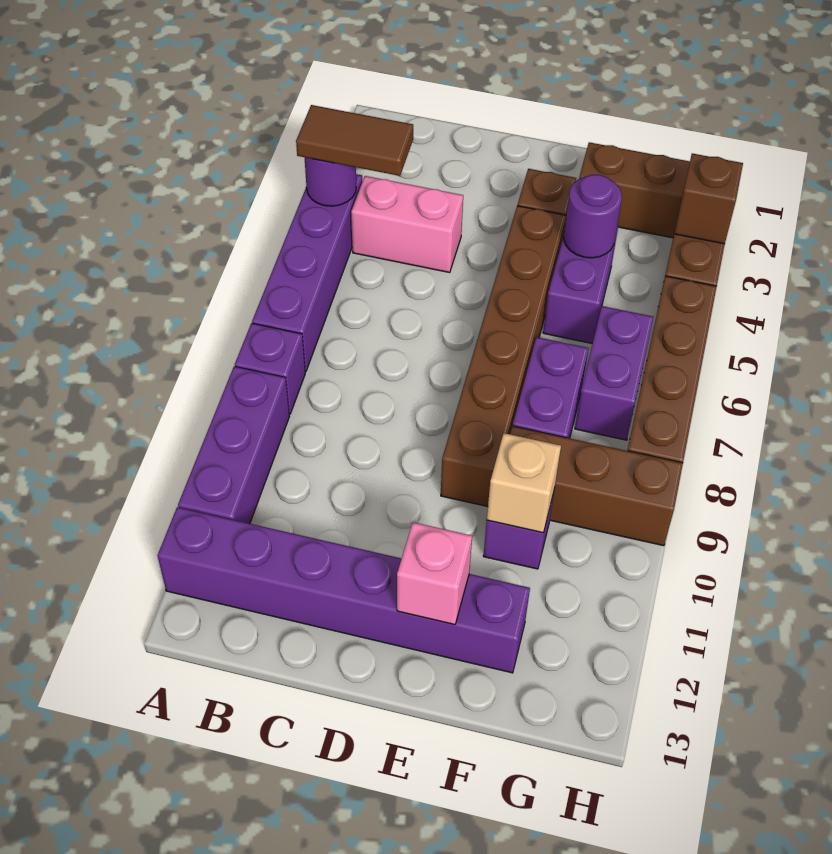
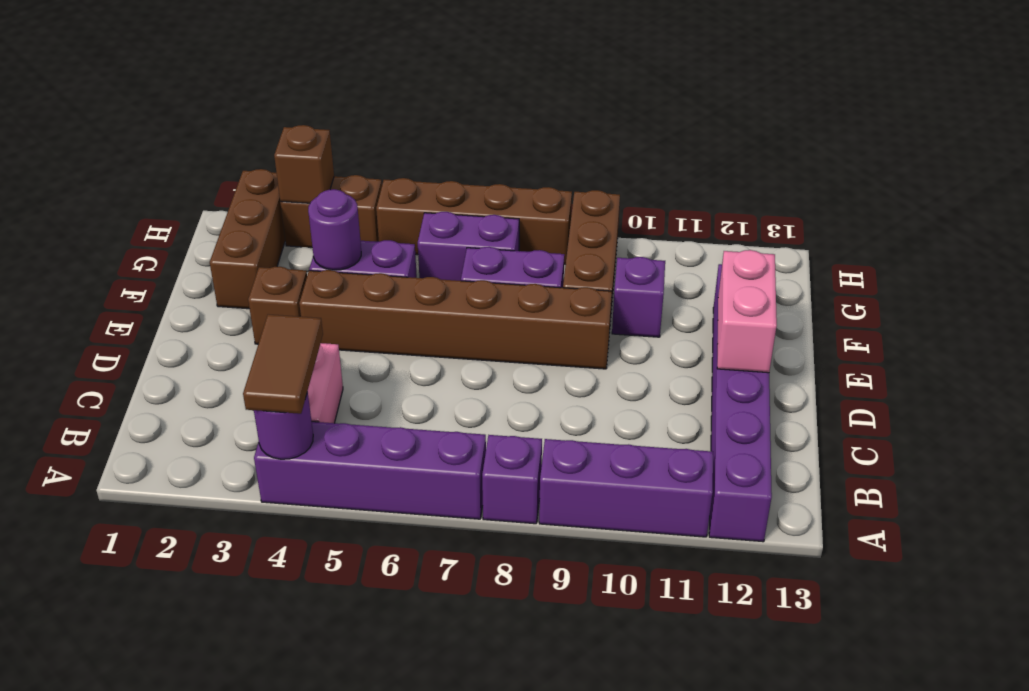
pink brick E12 level 2 -> pink brick D12:E12 level 2
tan brick F10 level 2 -> none

